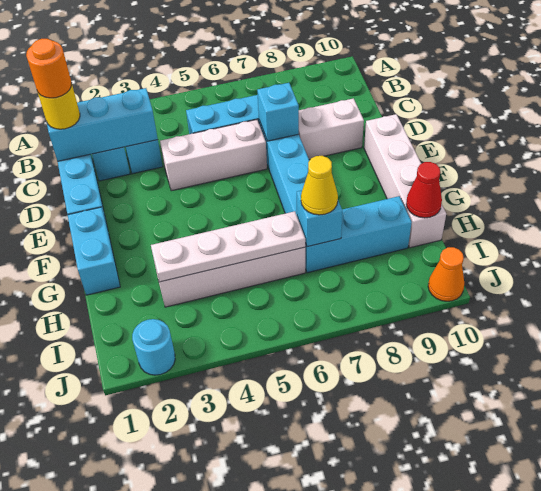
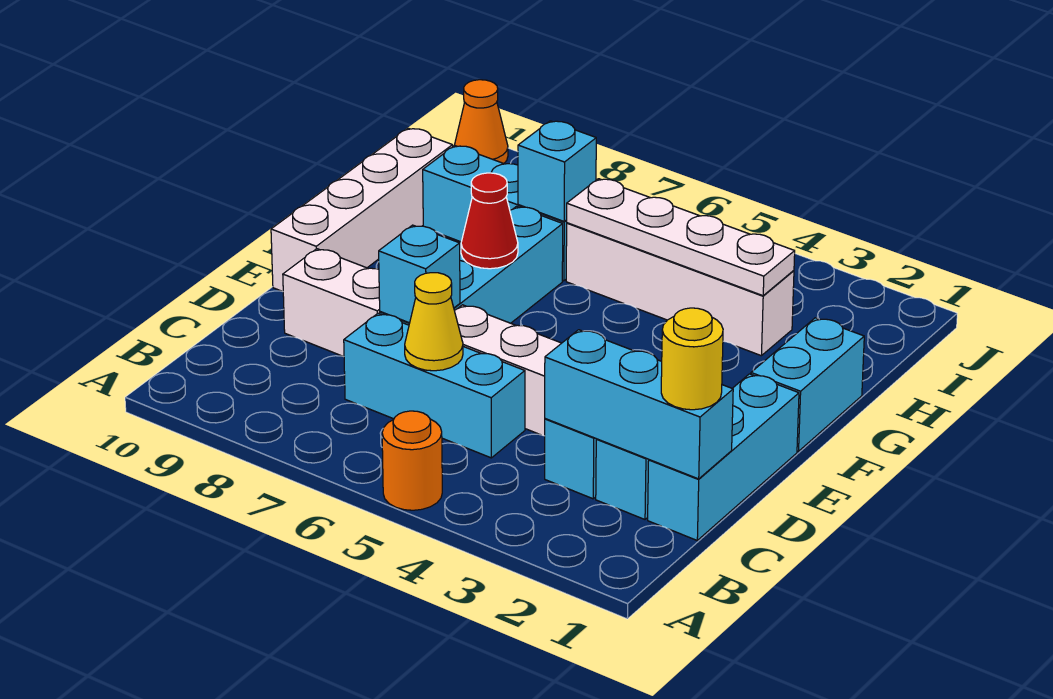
orange round brick C1 level 4 -> orange round brick A5 level 1
yellow cone H7 level 3 -> yellow cone C6 level 2
red cone H10 level 2 -> red cone F7 level 2
cyan round brick J2 level 1 -> none

